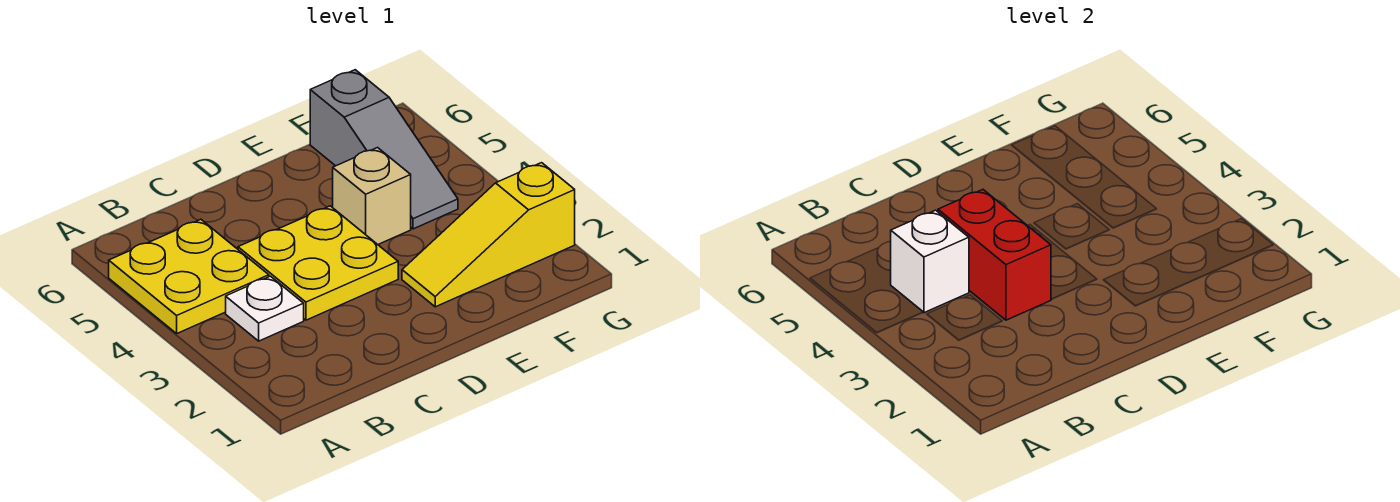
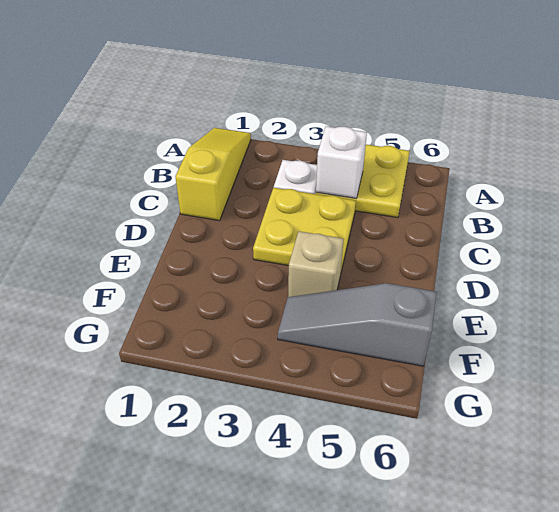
red brick C3:C4 level 2 -> none
yellow slope E2:G2 level 1 top G -> yellow slope A1:C1 level 1 top C

